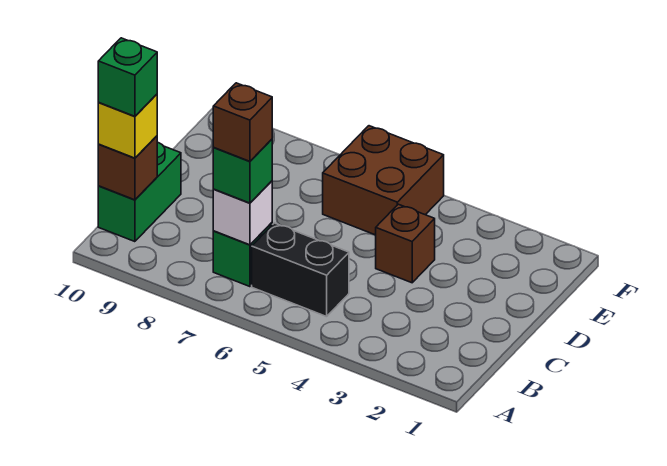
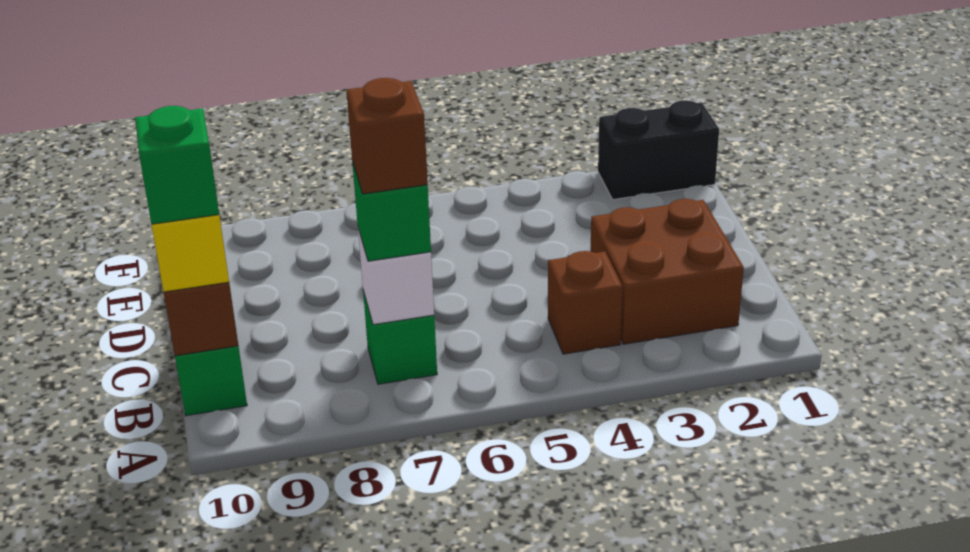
black brick B5:B6 level 1 -> black brick F1:F2 level 1
brown brick D4 level 1 -> brown brick B4 level 1
brown brick E5:F6 level 1 -> brown brick B2:C3 level 1

